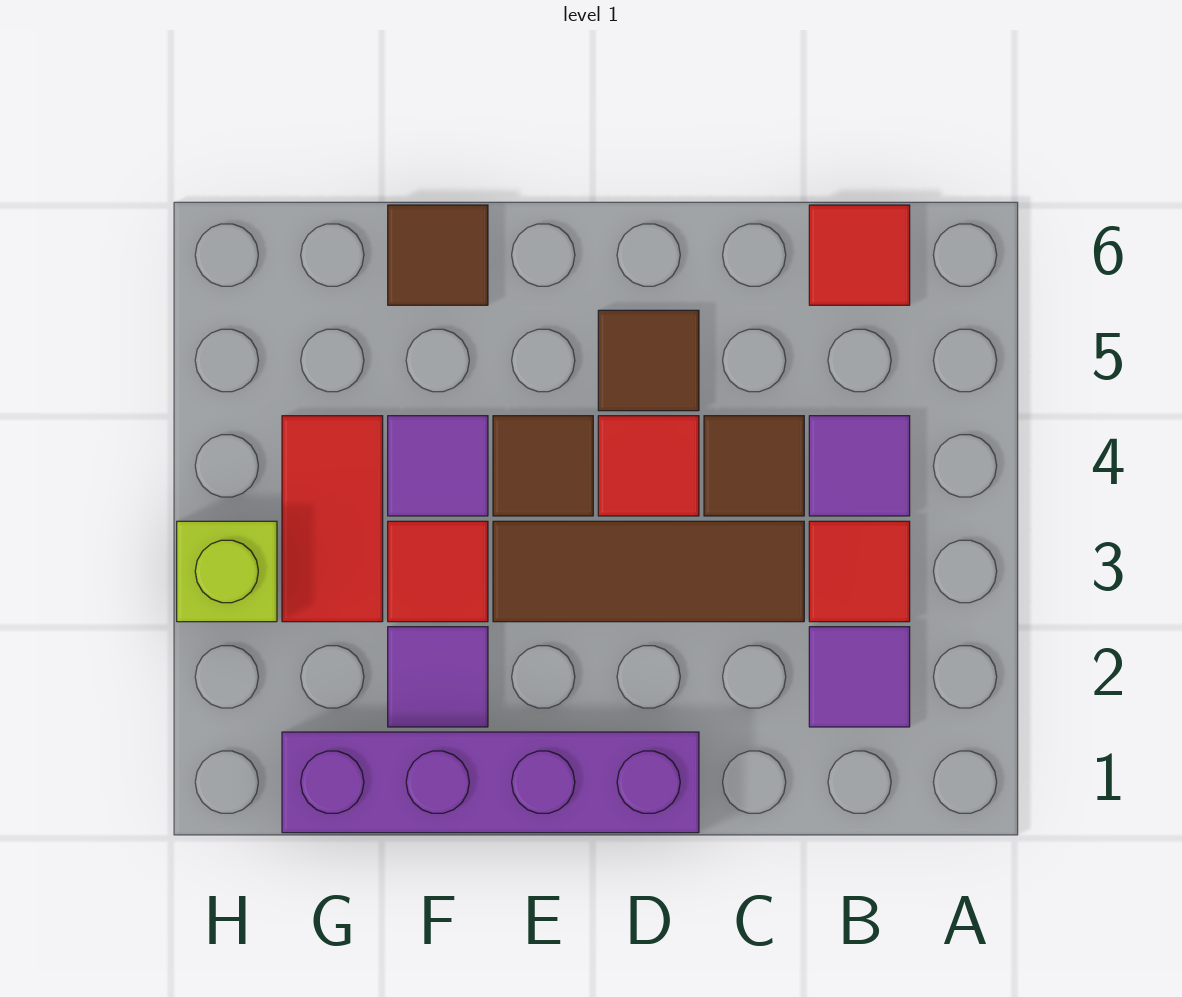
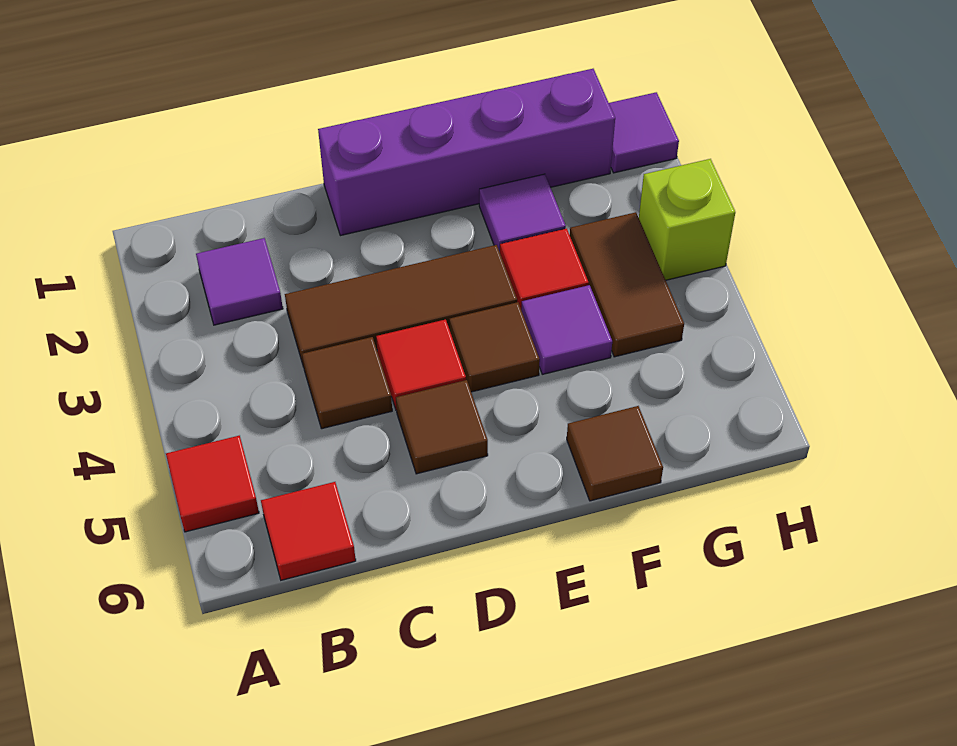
red tile B3 level 1 -> red tile A5 level 1
purple tile B4 level 1 -> purple tile H1 level 1
red tile G3:G4 level 1 -> brown tile G3:G4 level 1

